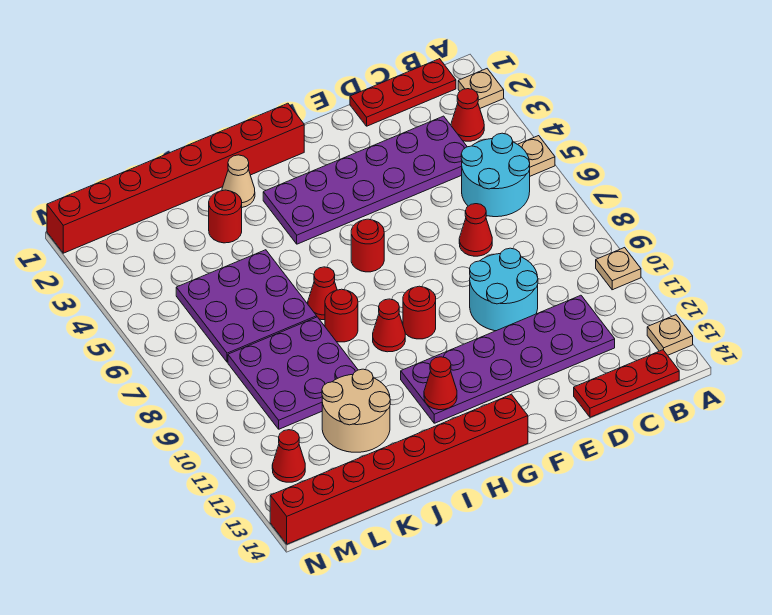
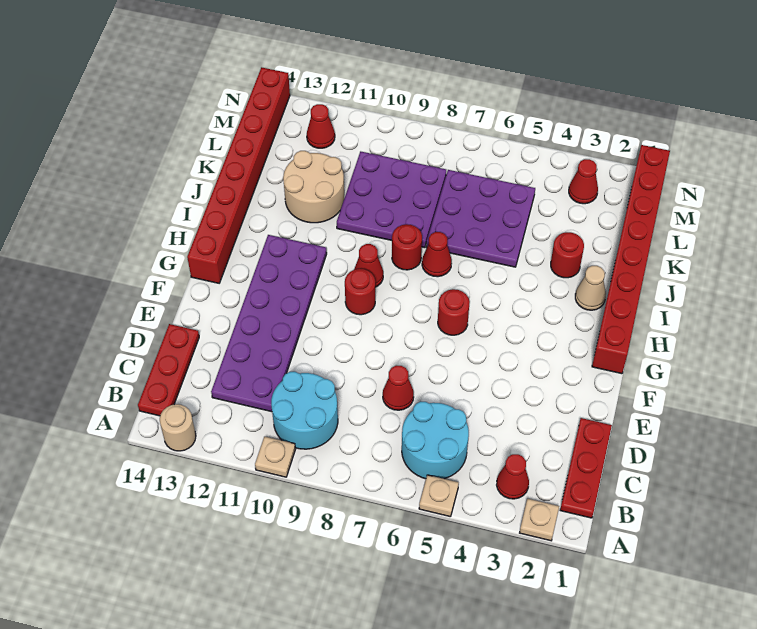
tan plate A13 level 1 -> tan round brick A13 level 1
purple plate C3:H4 level 1 -> none
cyan round brick D9:E10 level 1 -> cyan round brick B9:C10 level 1
red cone H12 level 2 -> red cone M3 level 1

